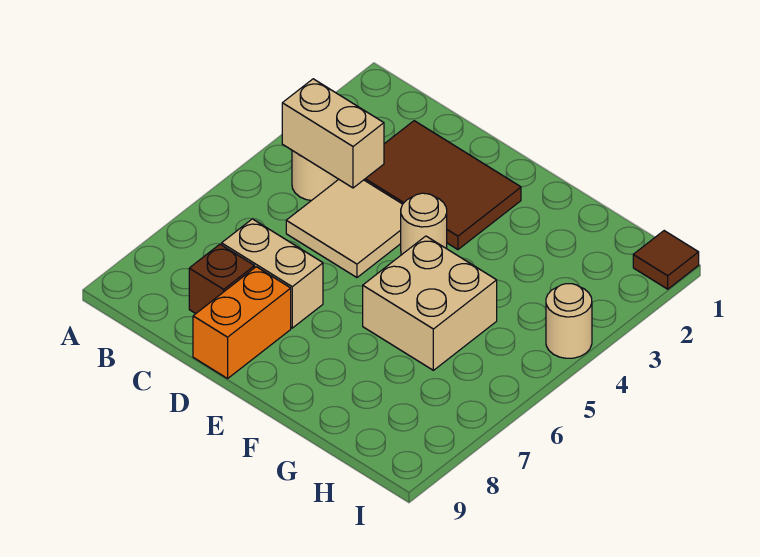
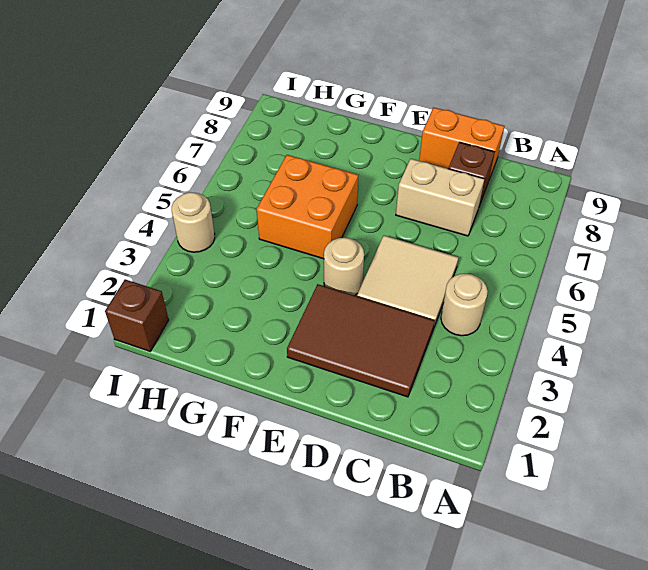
tan brick B4:C4 level 2 -> none
orange brick D8:D9 level 1 -> orange brick C9:D9 level 1
tan brick F5:G6 level 1 -> orange brick F5:G6 level 1
brown tile I1 level 1 -> brown brick I1 level 1

